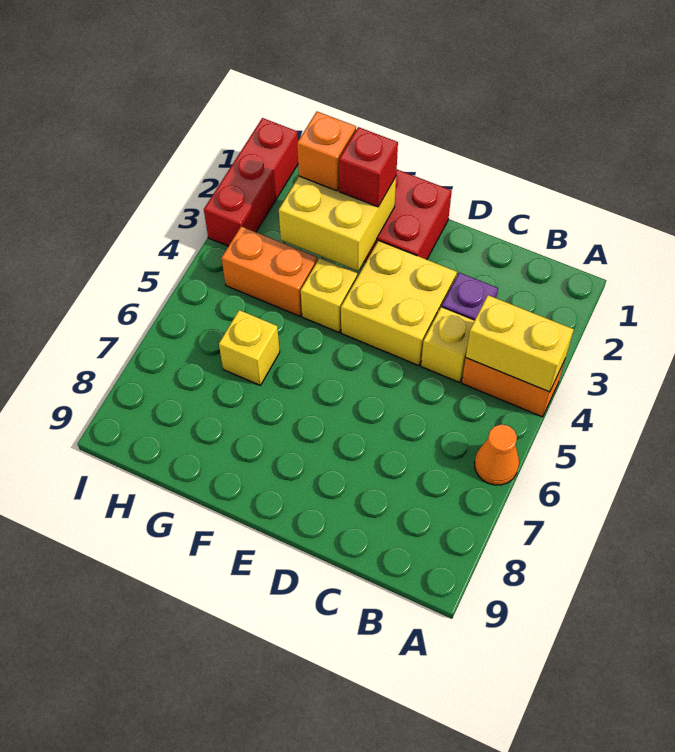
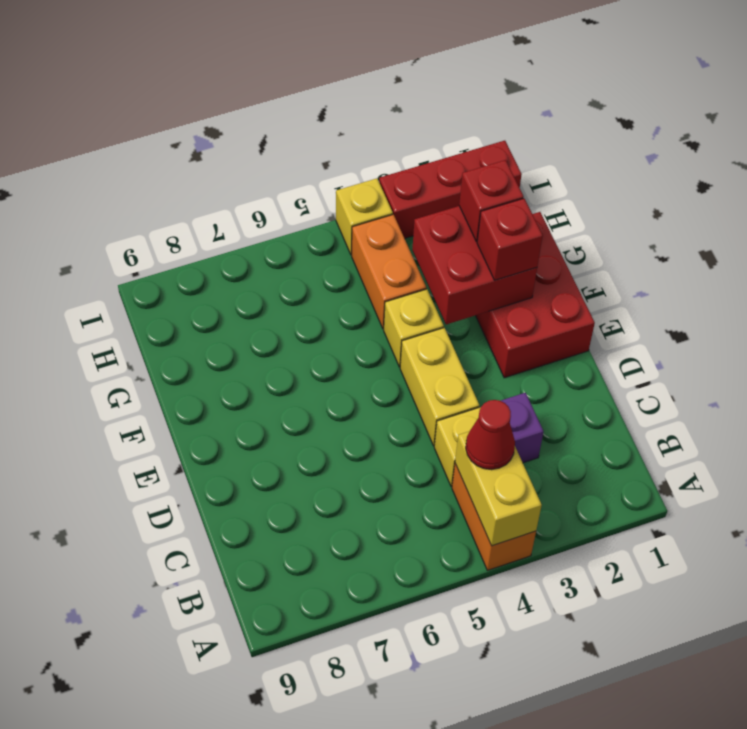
orange cone A6 level 1 -> none
none -> red cone B4 level 3
yellow brick D3:E4 level 1 -> yellow brick D4:E4 level 1
yellow brick F2:G3 level 2 -> red brick F2:G3 level 2
orange brick G2 level 3 -> red brick G2 level 3
yellow brick G6 level 1 -> yellow brick I4 level 1

